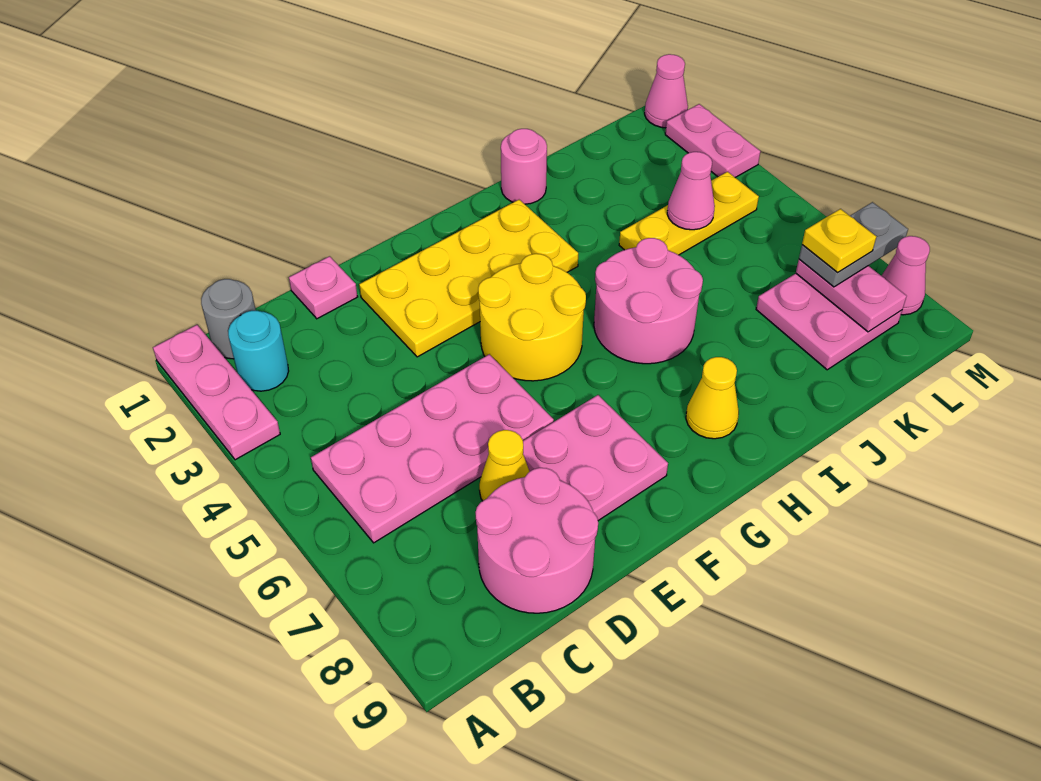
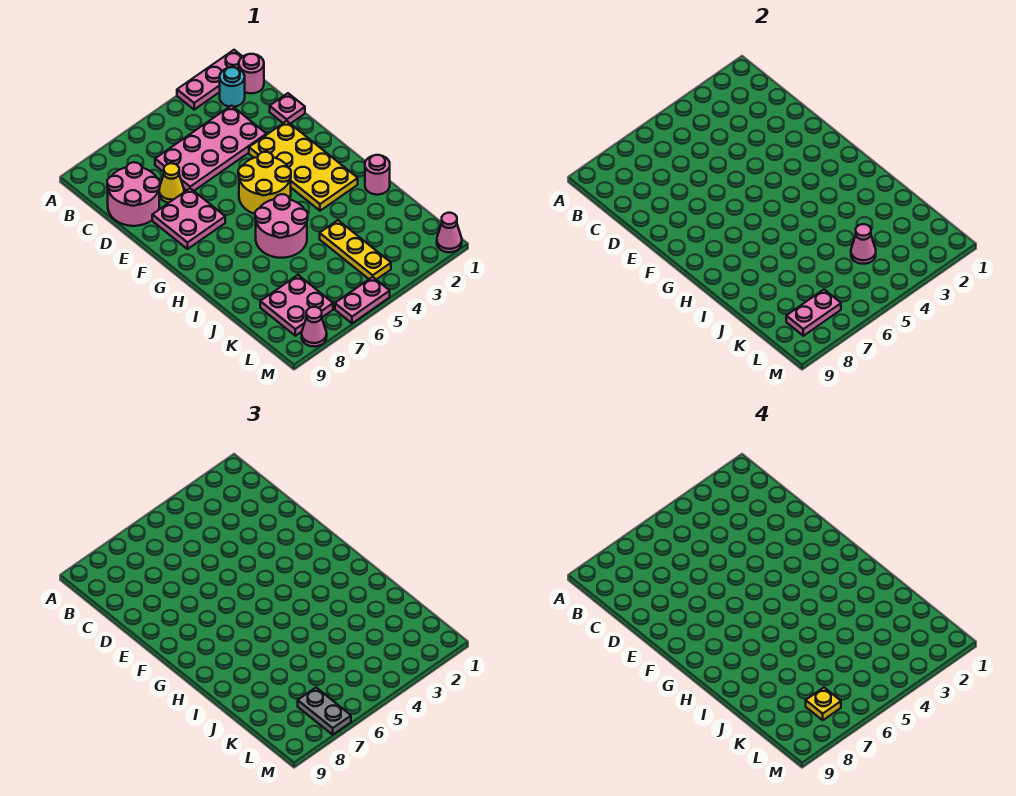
grey round brick B1 level 1 -> pink round brick B1 level 1
pink plate B5:E6 level 1 -> pink plate C3:D6 level 1
yellow cone H8 level 1 -> none
pink plate M2:M3 level 1 -> pink plate M5:M6 level 1

